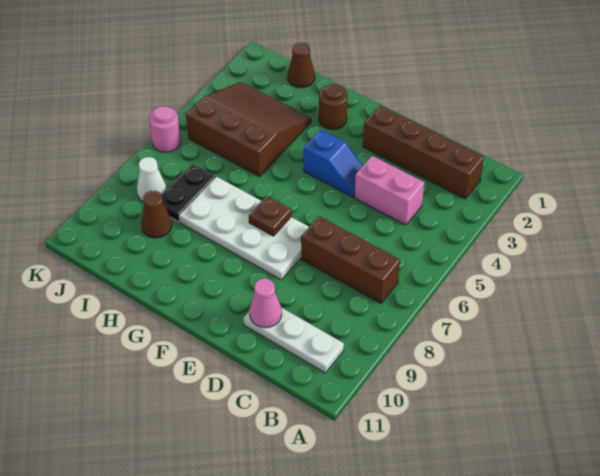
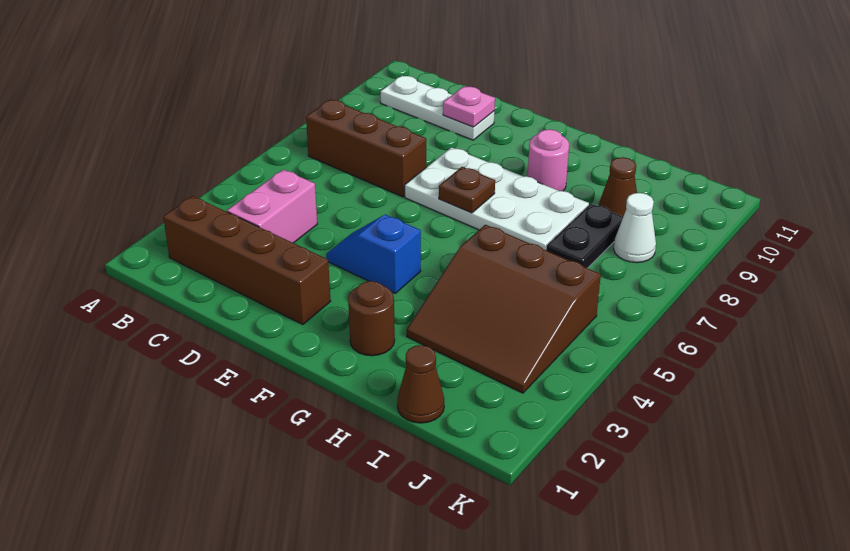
pink brick C4:D4 level 1 -> pink brick C3:C4 level 1
pink cone D10 level 2 -> pink plate D10 level 2
pink round brick K6 level 1 -> pink round brick G9 level 1

